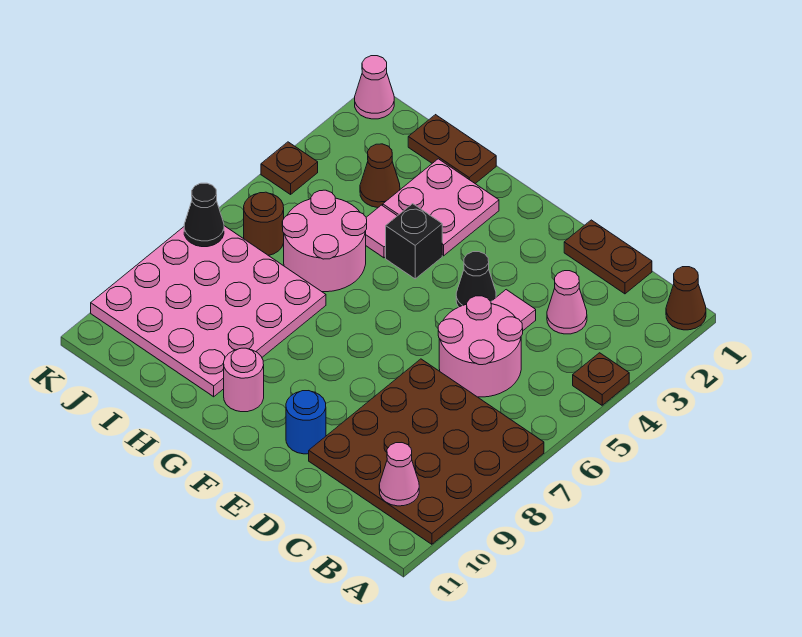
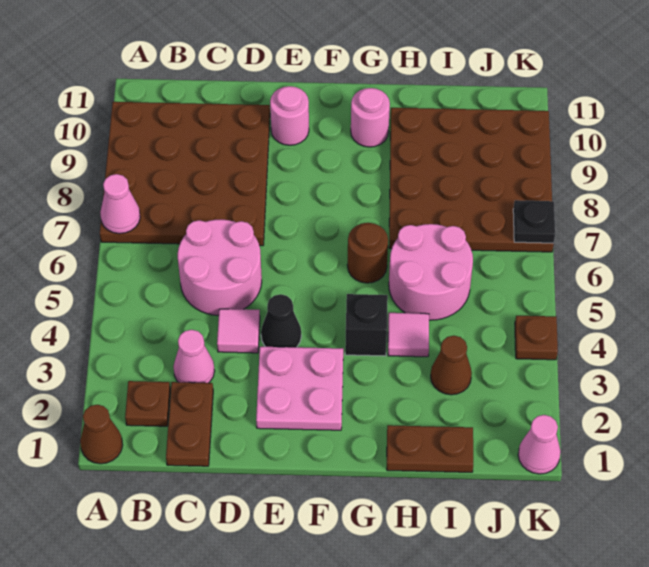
brown plate A4 level 1 -> brown plate B2 level 1
pink cone B10 level 2 -> pink cone A7 level 2
brown plate C1:D1 level 1 -> brown plate C1:C2 level 1
blue round brick E10 level 1 -> pink round brick E10 level 1
pink plate G2:H3 level 1 -> pink plate E2:F3 level 1
pink plate H7:K10 level 1 -> brown plate H7:K10 level 1
brown round brick J6 level 1 -> brown round brick G6 level 1
black cone K7 level 2 -> black plate K7 level 2

